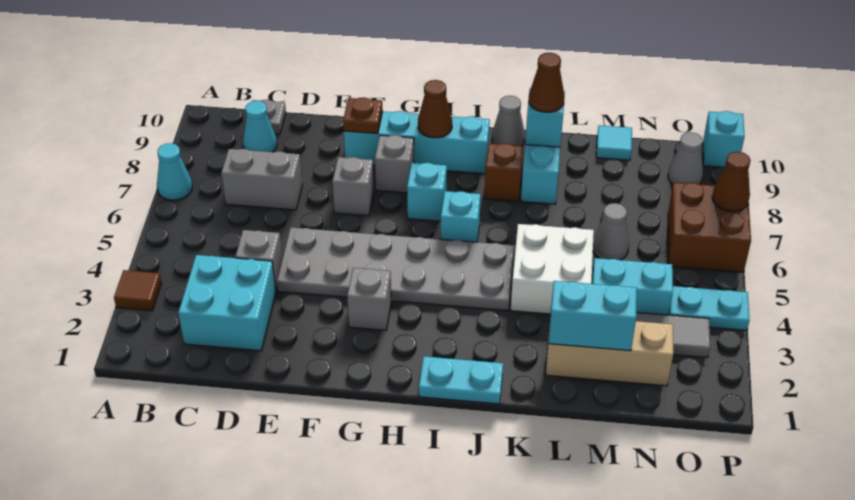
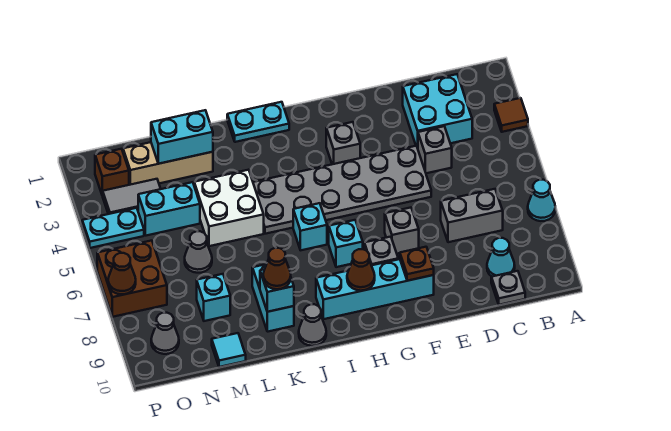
brown brick J8 level 1 -> brown brick O2 level 1
cyan brick P10 level 1 -> cyan brick M8 level 1

